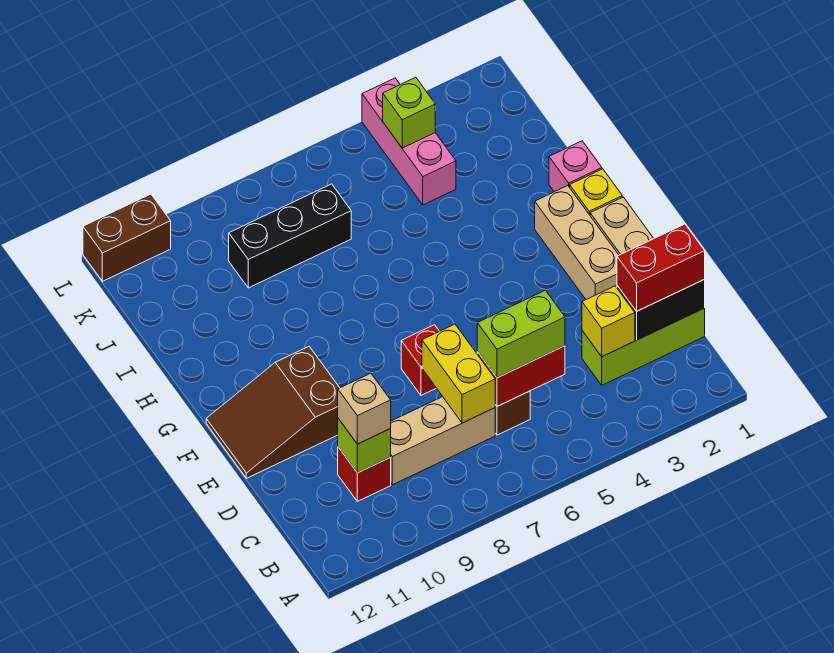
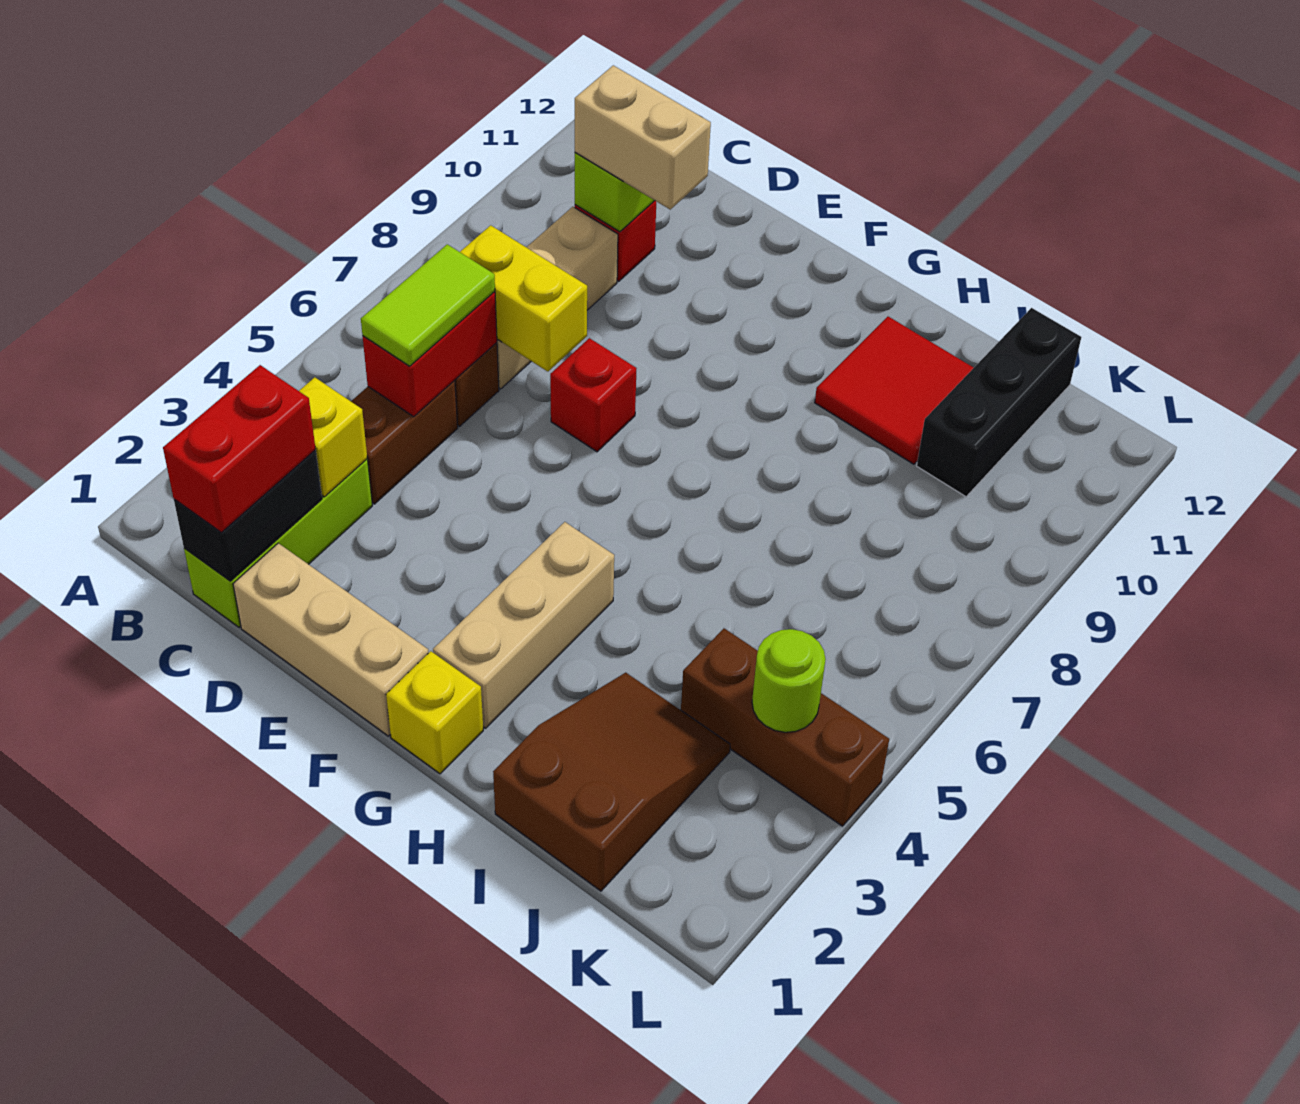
lime brick C5:C6 level 3 -> lime tile C5:C6 level 3
tan brick C10 level 3 -> tan brick C10:D10 level 3
tan brick E2:G2 level 1 -> tan brick G2:G4 level 1
brown slope E10:F12 level 1 top 10 -> brown slope I1:J3 level 1 top 1
pink brick H1 level 1 -> none
none -> red tile H10:I11 level 1
pink brick J4:L4 level 1 -> brown brick J4:L4 level 1
black brick J7:J9 level 1 -> black brick J10:J12 level 1
lime brick K4 level 2 -> lime round brick K4 level 2
brown brick L11:L12 level 1 -> brown brick C4:C5 level 1

